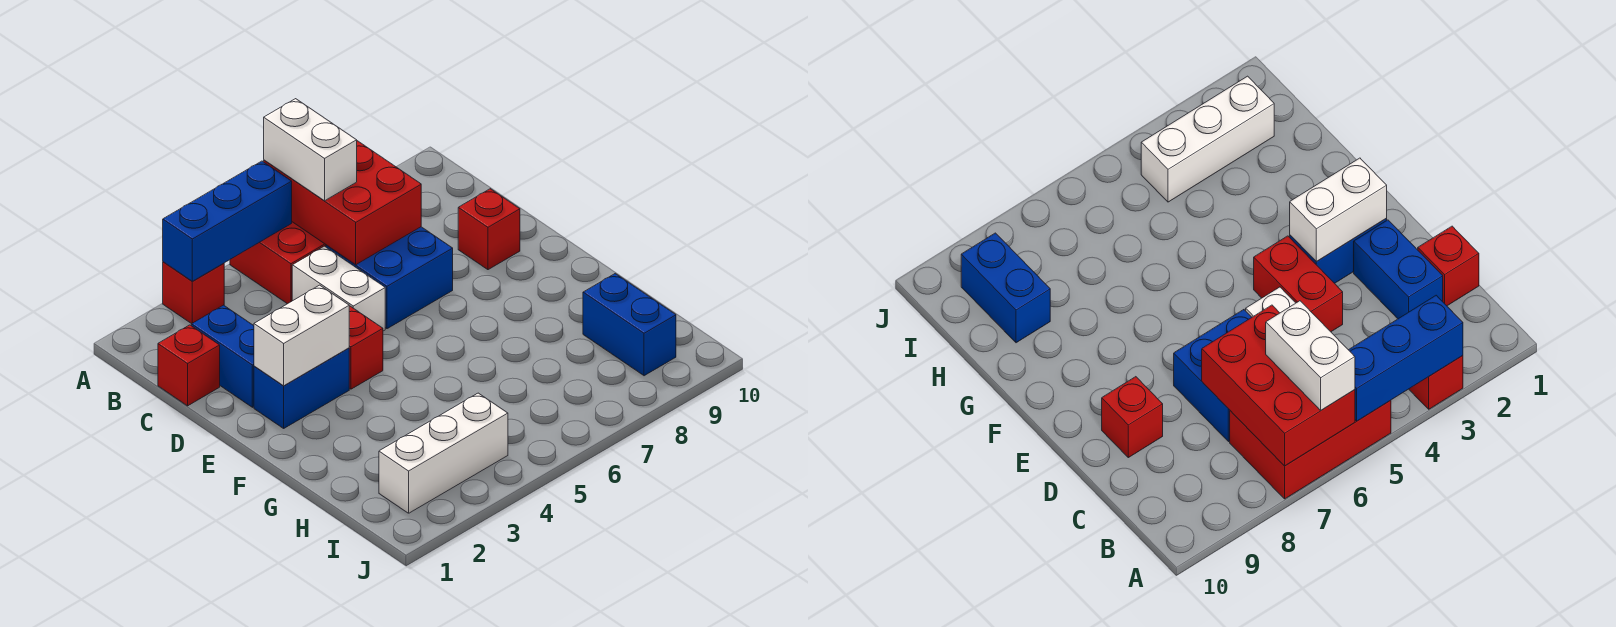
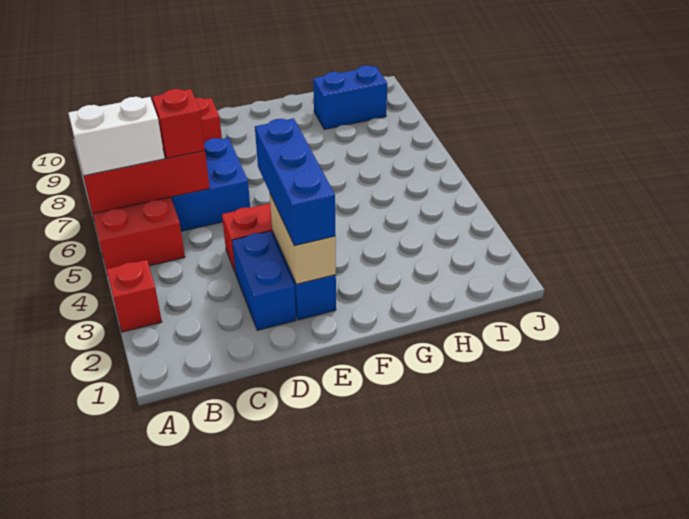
blue brick A3:A5 level 2 -> blue brick E2:E4 level 3
red brick C1 level 1 -> red brick C6 level 3
blue brick C2:D2 level 1 -> blue brick D2:D3 level 1
white brick C5:D5 level 1 -> none
white brick E2:E3 level 2 -> tan brick E2:E3 level 2
white brick I2:I4 level 1 -> none

